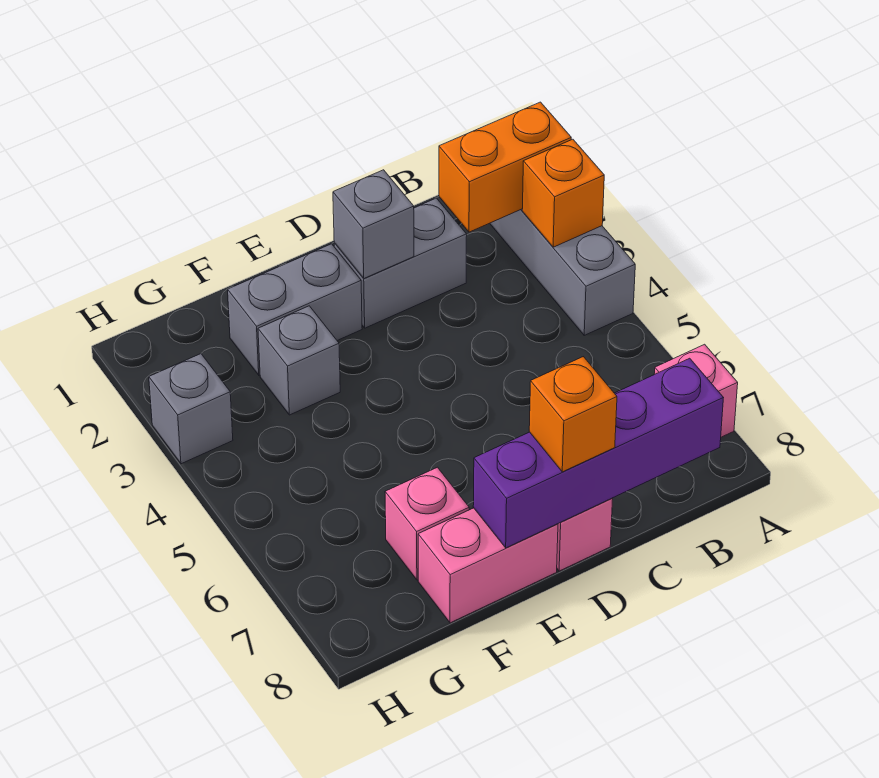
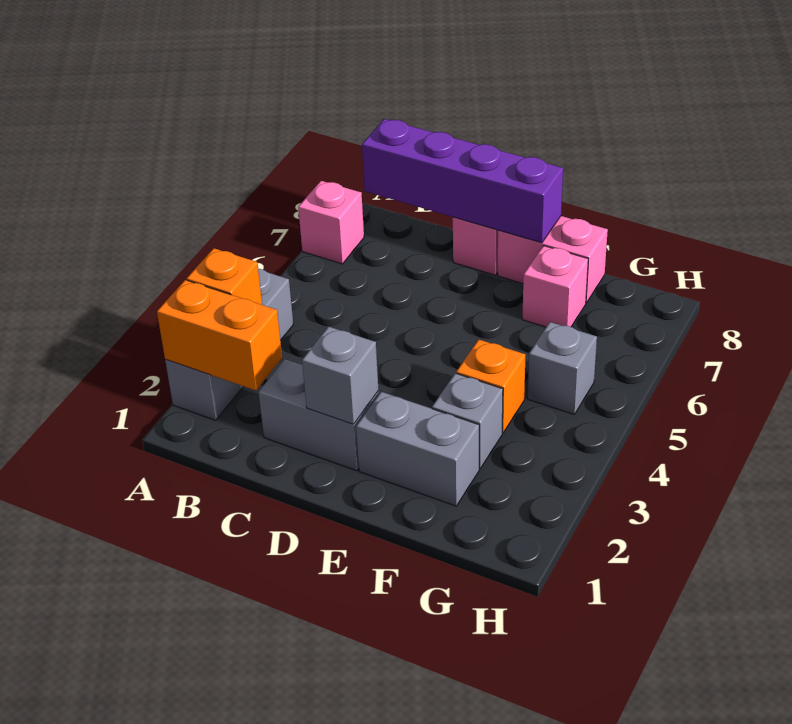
orange brick D8 level 3 -> orange brick F4 level 1
grey brick H3 level 1 -> grey brick G5 level 1

